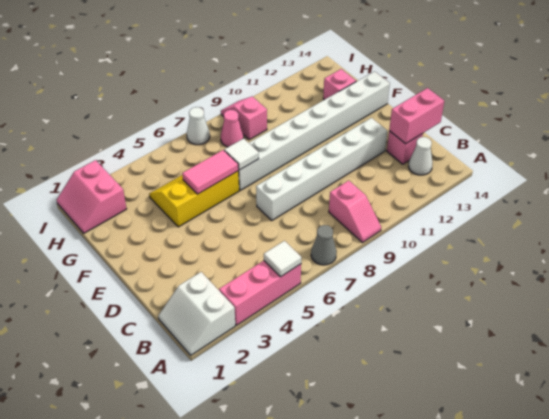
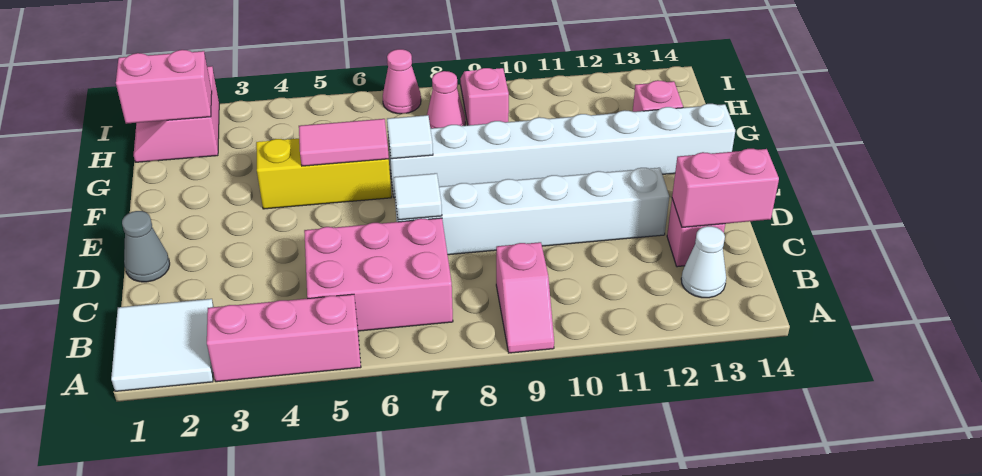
white slope A1:B2 level 1 top 2 -> white tile A1:B2 level 1
white tile A5 level 2 -> white tile D7 level 2
grey cone A7 level 1 -> grey cone D1 level 1
none -> pink brick B5:C7 level 1
none -> pink brick H1:H2 level 2
white cone I7 level 1 -> pink cone I7 level 1

